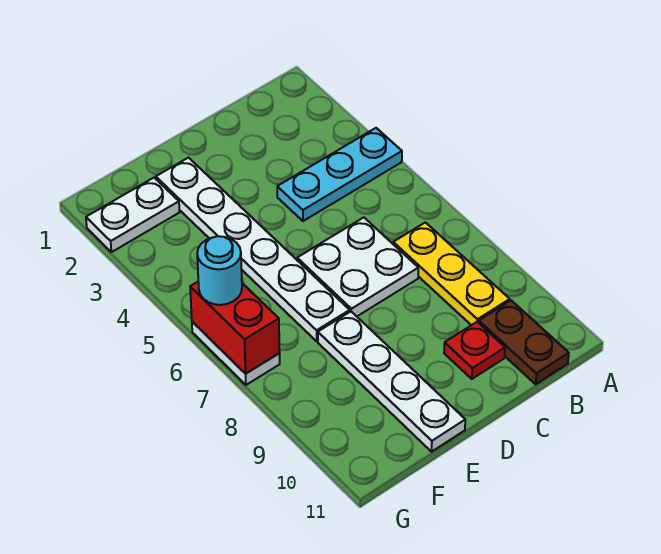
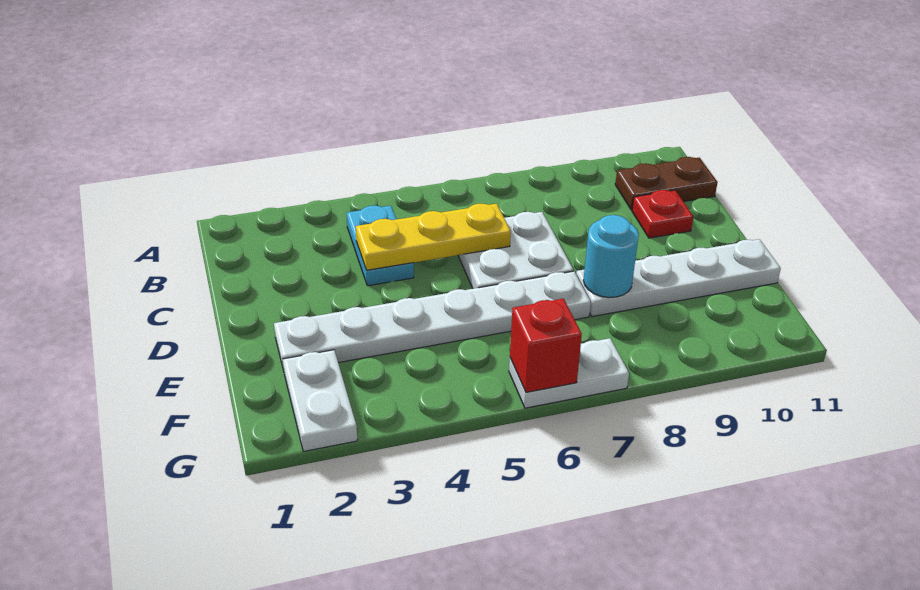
cyan plate A4:C4 level 1 -> cyan plate B4:C4 level 1
yellow plate B7:B9 level 1 -> yellow plate C4:C6 level 2
red brick G6:G7 level 2 -> red brick G6 level 2
cyan round brick G6 level 3 -> cyan round brick E8 level 2

